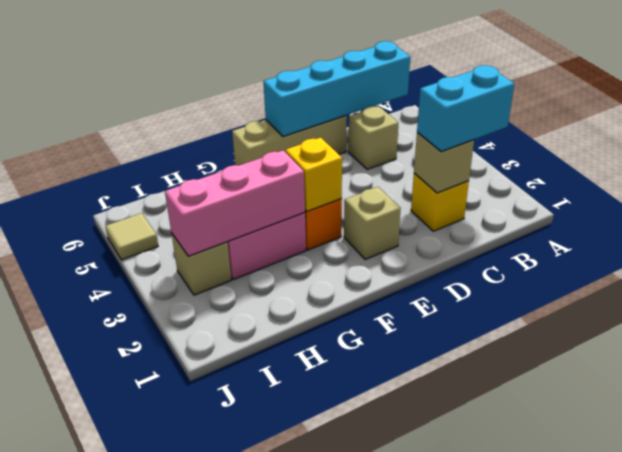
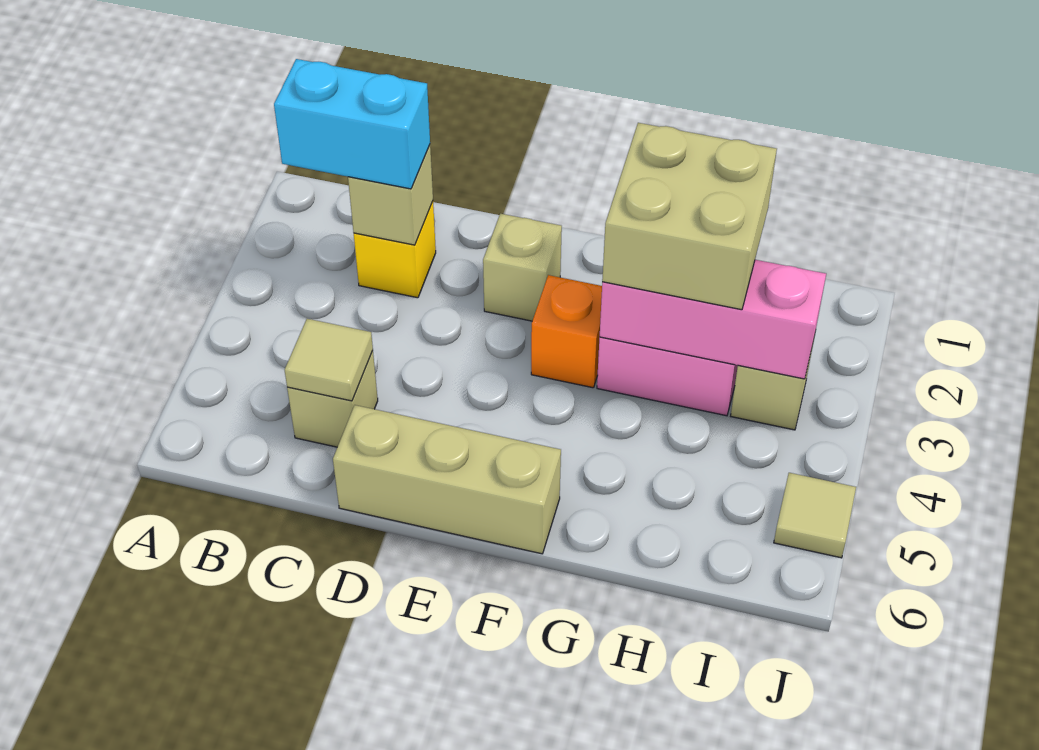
cyan brick B6:E6 level 2 -> none
none -> tan tile C5 level 2
yellow brick F3 level 2 -> none
none -> tan brick G2:H3 level 3

